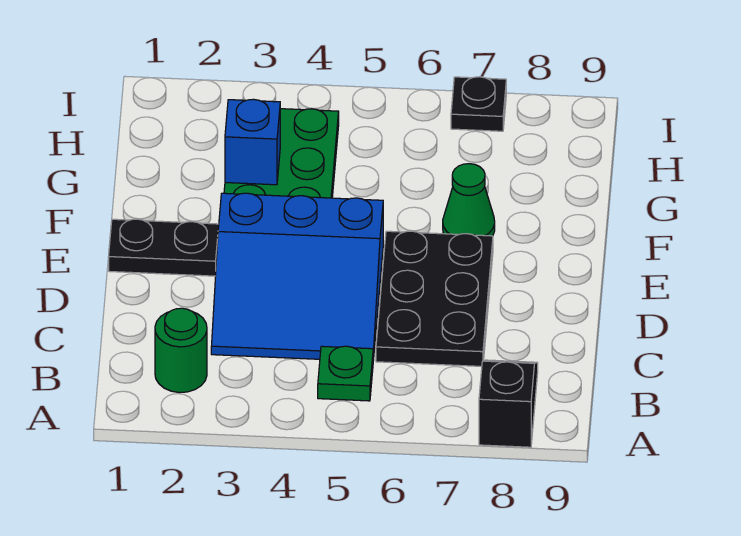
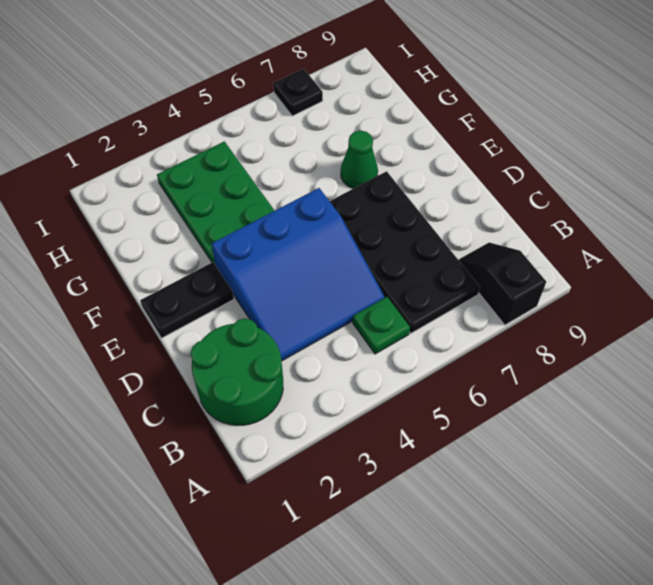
green round brick B2 level 1 -> green round brick B1:C2 level 1
black plate C6:E7 level 1 -> black plate B6:E7 level 1
blue brick G3 level 2 -> none

